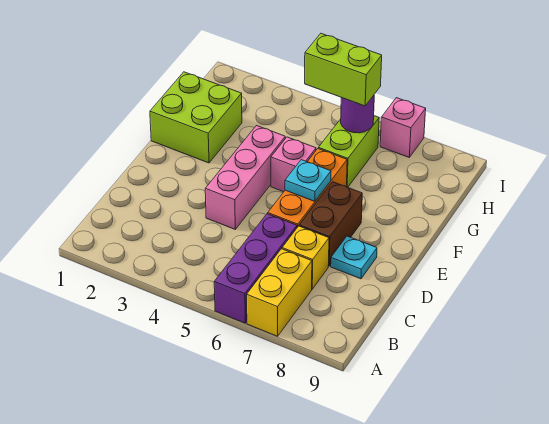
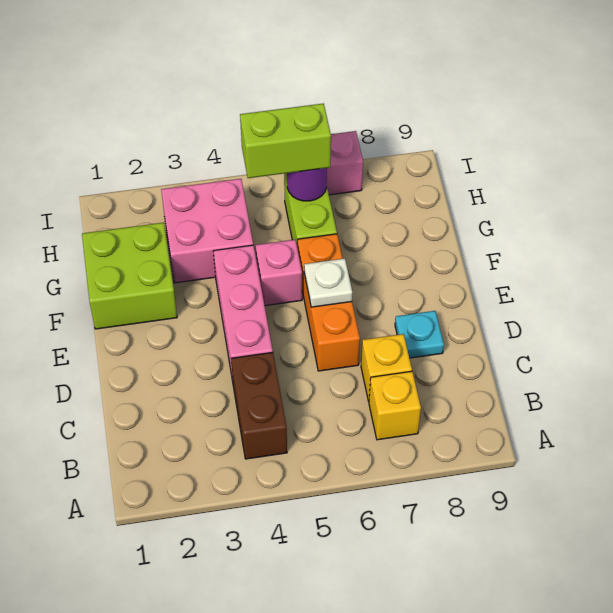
purple brick A6:C6 level 1 -> none
yellow brick A7:B7 level 1 -> yellow brick B7 level 1
brown brick D7:E7 level 1 -> brown brick B4:C4 level 1
cyan plate E6 level 2 -> white plate E6 level 2
none -> pink brick G3:H4 level 1

